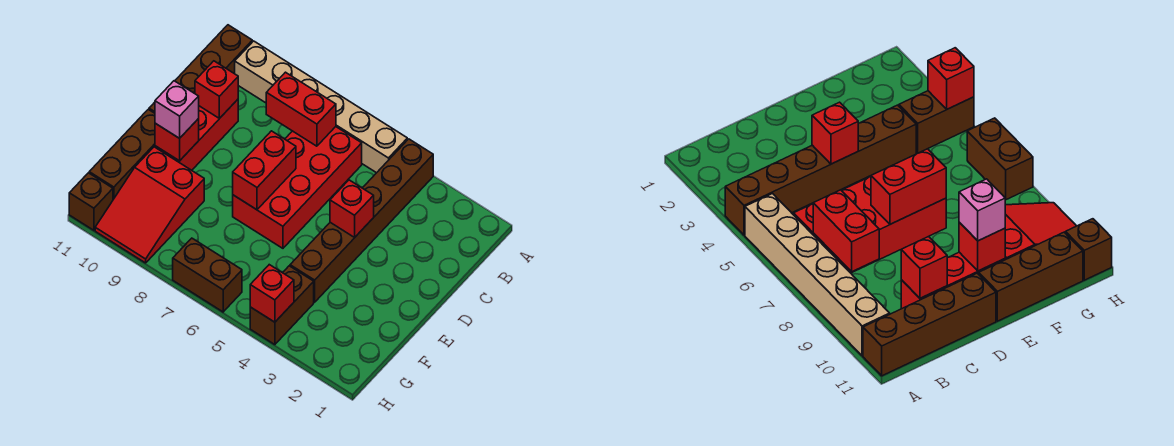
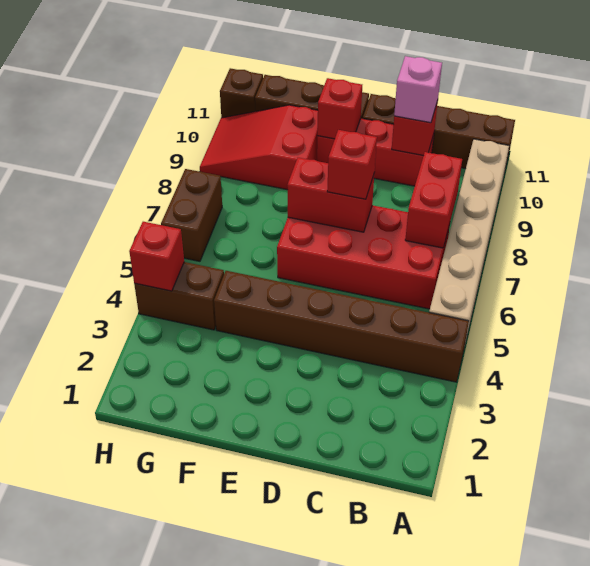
red brick D4 level 2 -> red brick D7 level 3
pink brick E10 level 3 -> pink brick C10 level 3

